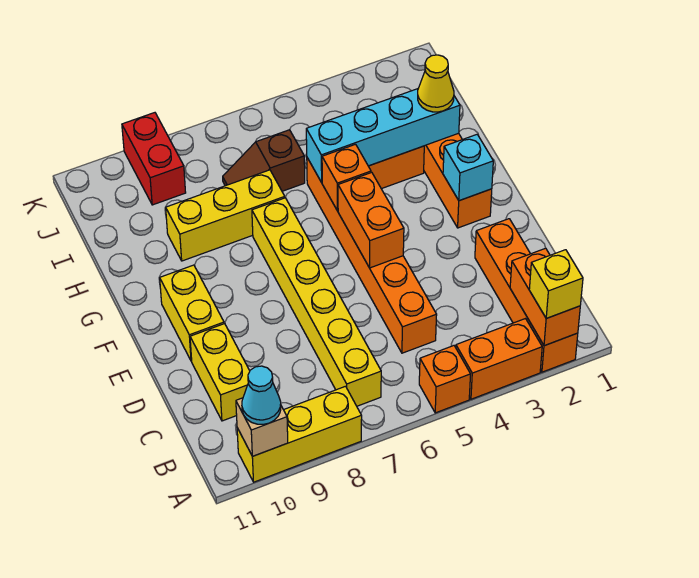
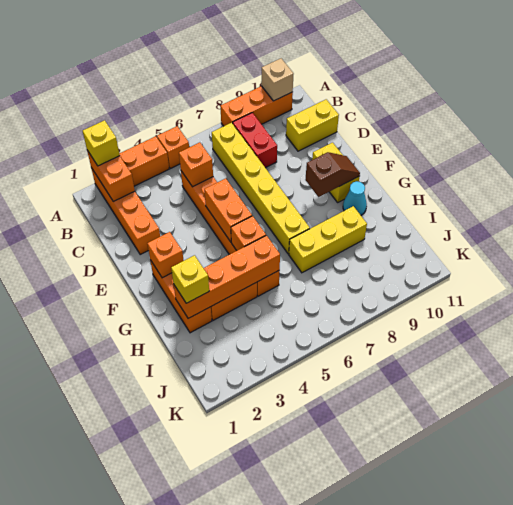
yellow brick A8:A10 level 1 -> orange brick A8:A10 level 1
cyan cone A10 level 3 -> cyan cone G10 level 1
none -> orange brick C5 level 2
yellow brick C10:D10 level 1 -> yellow brick C10:C11 level 1
cyan brick F2 level 2 -> orange brick F2 level 2
cyan brick H2:H5 level 2 -> orange brick H2:H5 level 2
yellow cone H2 level 3 -> yellow brick H2 level 3
brown slope I6:I7 level 1 top 6 -> brown slope F9:F10 level 2 top 9
red brick J9:K9 level 1 -> red brick B8:C8 level 1

